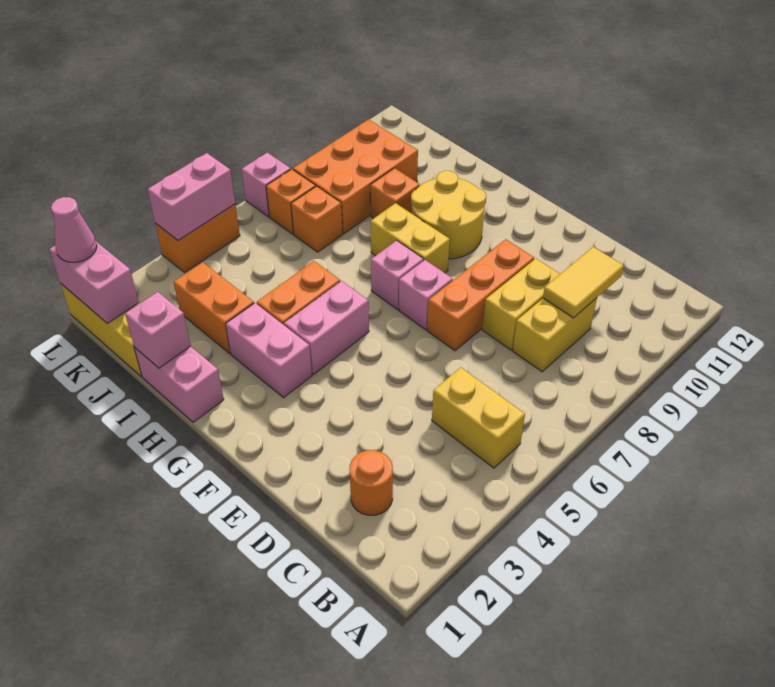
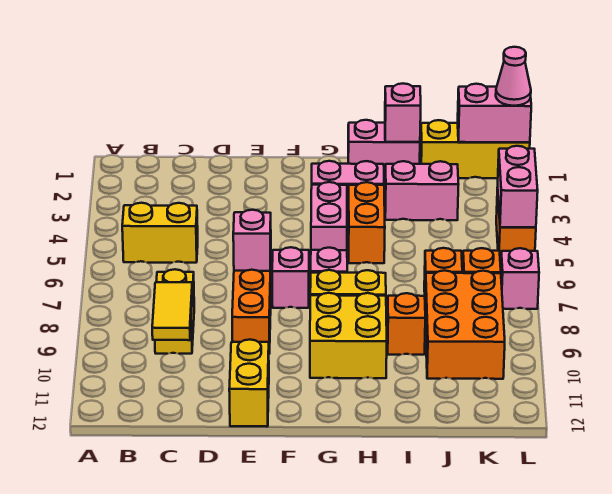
orange round brick C2 level 1 -> none
yellow brick D8:D9 level 1 -> yellow brick E11:E12 level 1
none -> pink brick E7 level 2
yellow round brick G9:H10 level 1 -> yellow brick G9:H10 level 1
orange brick I3:J3 level 1 -> pink brick I3:J3 level 1

